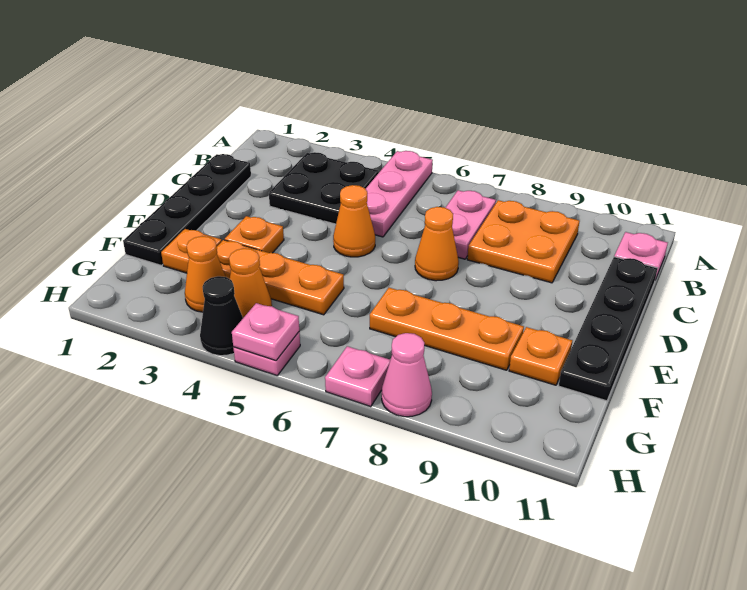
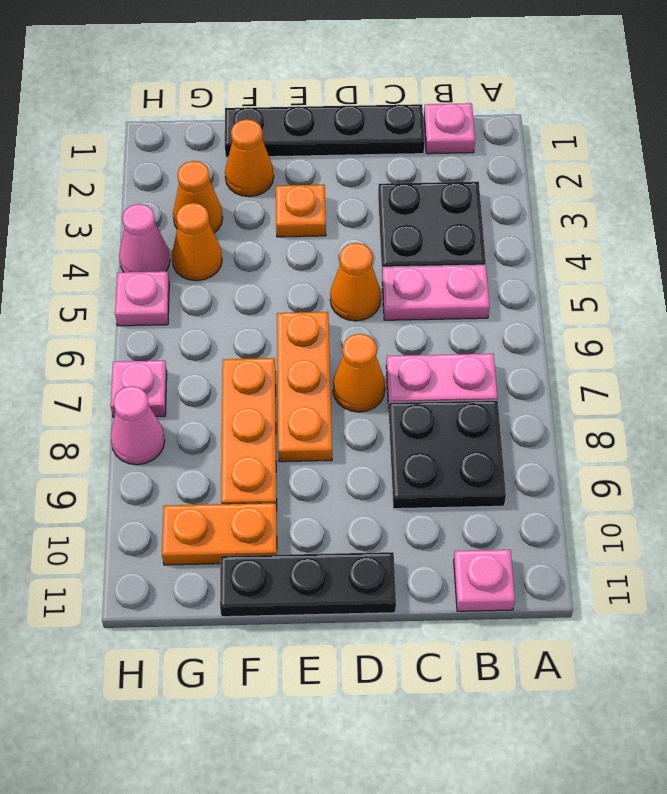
pink plate A5:C5 level 1 -> pink plate B5:C5 level 1
orange plate B8:C9 level 1 -> black plate B8:C9 level 1
black plate C11:F11 level 1 -> black plate D11:F11 level 1
orange plate F2 level 1 -> orange cone F2 level 1
orange plate F3:F5 level 1 -> orange plate E6:E8 level 1
orange plate F10 level 1 -> orange plate F10:G10 level 1
black cone H4 level 1 -> pink cone H4 level 1
pink plate H5 level 2 -> pink plate B1 level 1

